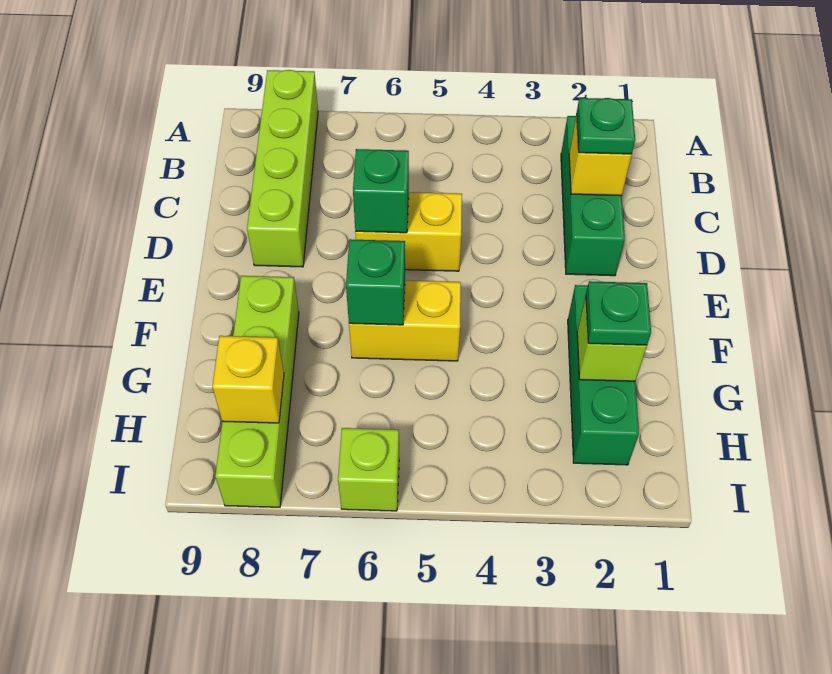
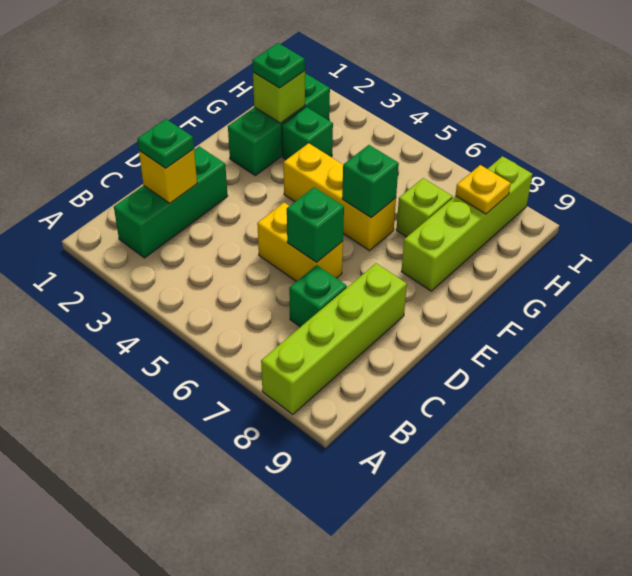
none -> green brick C7 level 1
yellow brick F5:F6 level 1 -> yellow brick F4:F6 level 1
none -> green brick G3 level 1
yellow brick H8 level 2 -> yellow plate H8 level 2
lime brick I6 level 1 -> lime brick G7 level 1

